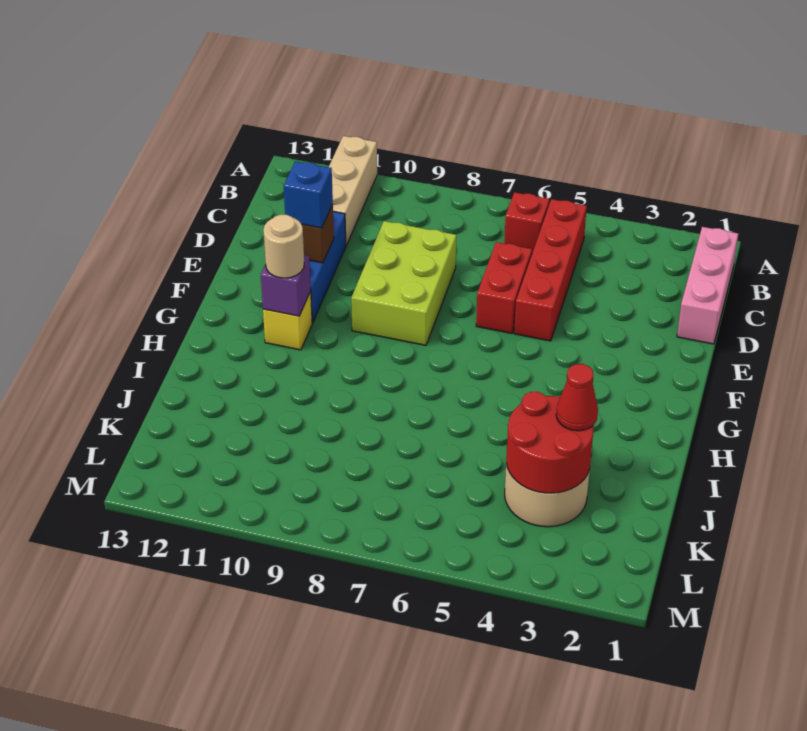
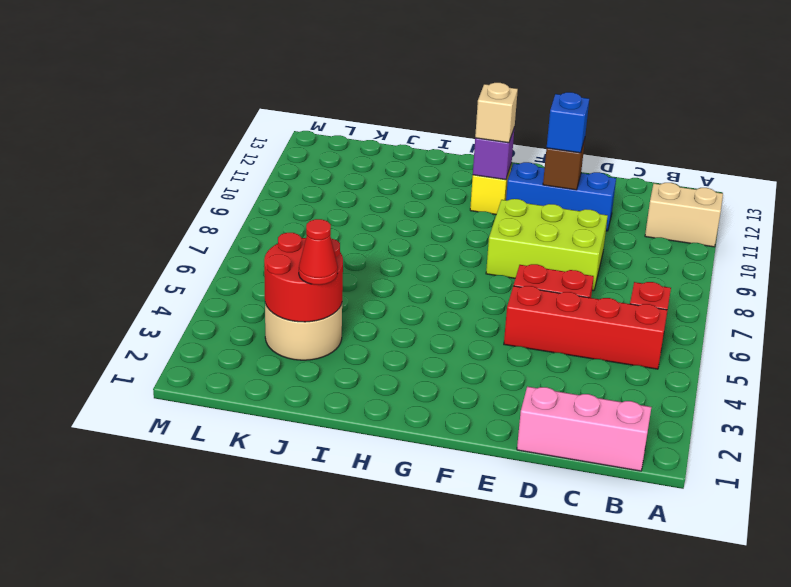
tan brick A11:C11 level 1 -> tan brick A11:B11 level 1
tan round brick G11 level 3 -> tan brick G11 level 3

